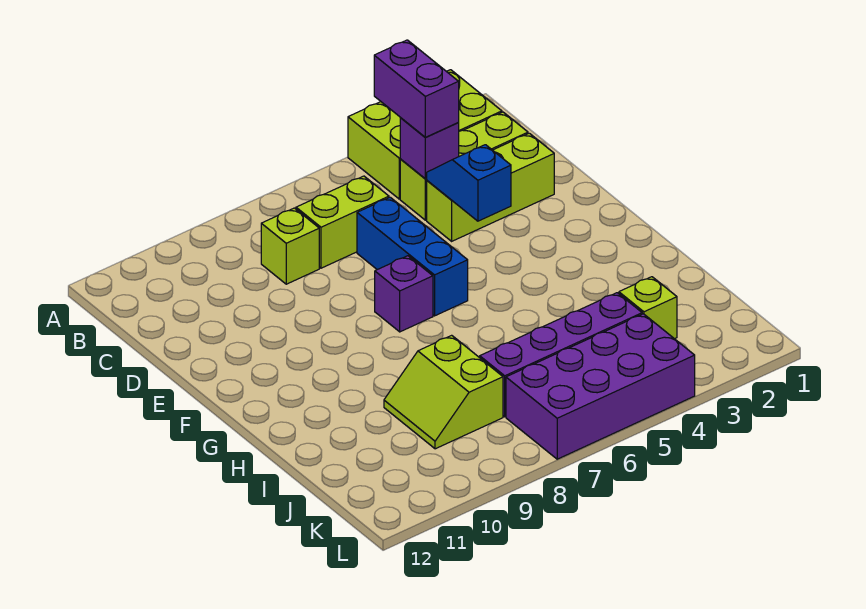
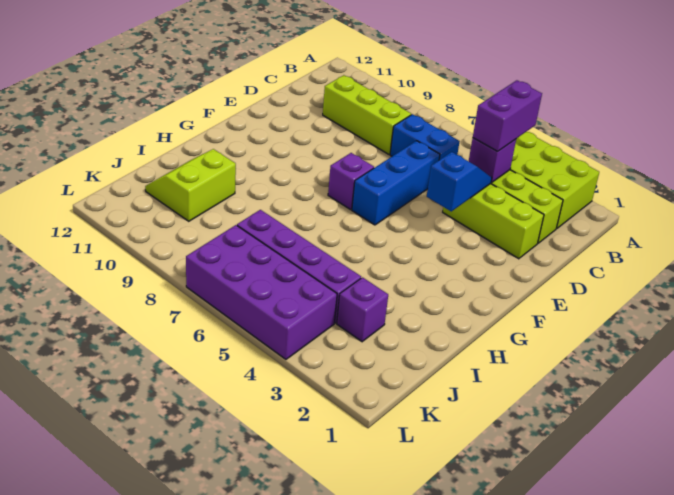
lime brick C6:C7 level 1 -> blue brick C6:C7 level 1
lime brick C8 level 1 -> lime brick C8:C10 level 1
lime slope I8:J9 level 1 top 8 -> lime slope I10:J11 level 1 top 10
lime brick J3 level 1 -> purple brick J3 level 1

